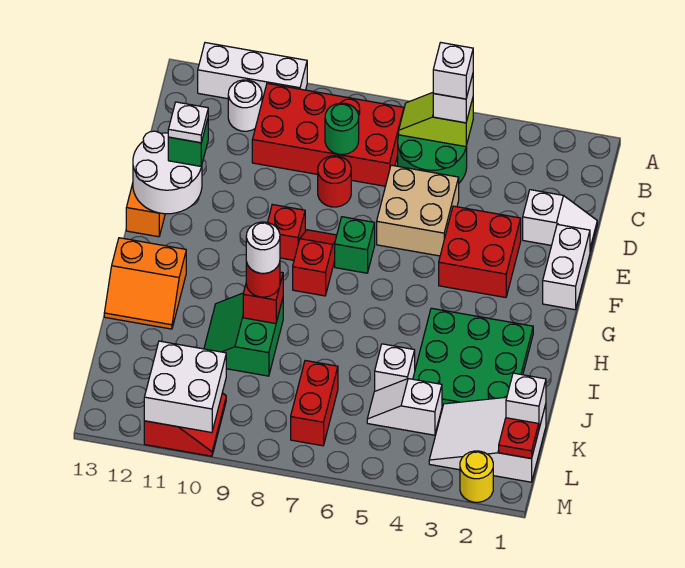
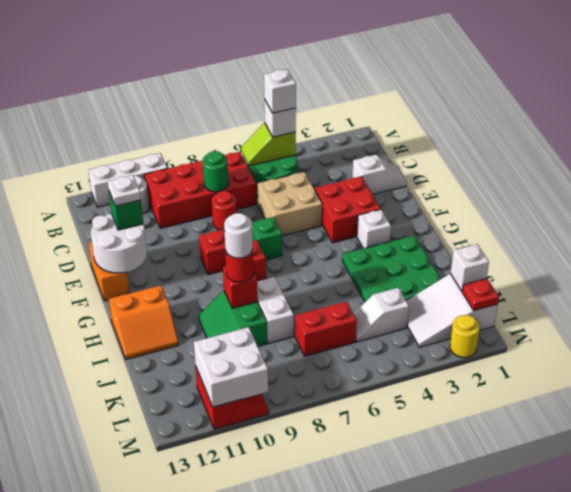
white brick E1:F1 level 1 -> white brick I8:J8 level 1
white brick J5 level 1 -> white brick G3 level 1
red brick K7:L7 level 1 -> red brick K6:K7 level 1

